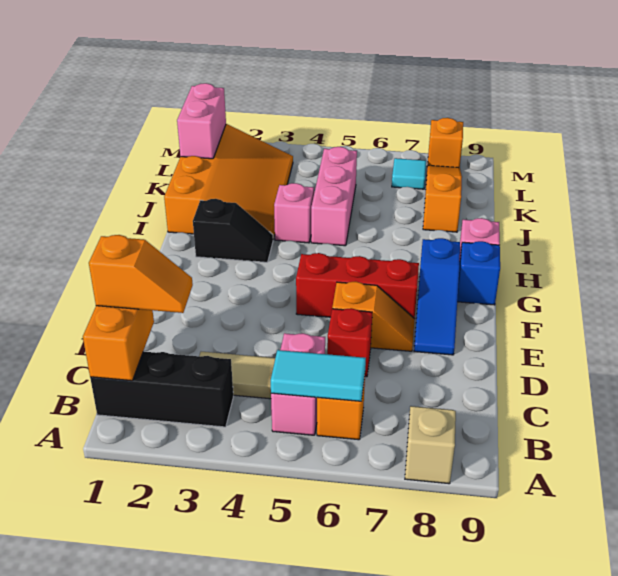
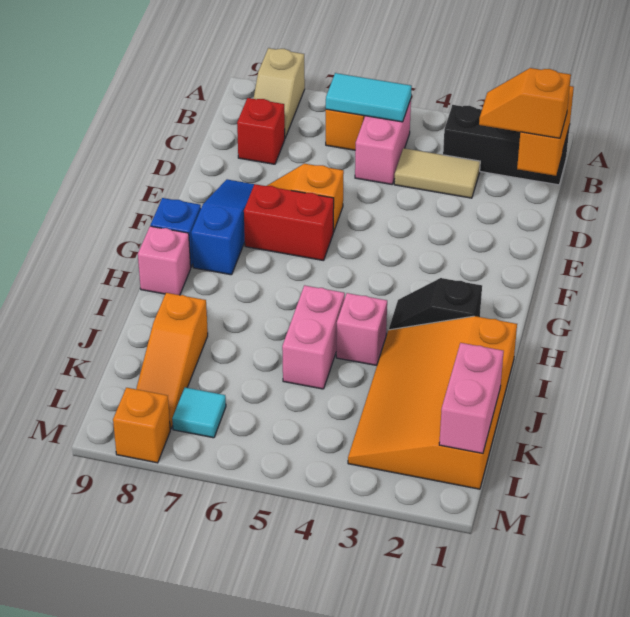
red brick D6 level 1 -> red brick C8 level 1
red brick F5:F7 level 1 -> red brick F6:F7 level 1
pink brick I5:K5 level 1 -> pink brick I5:J5 level 1

